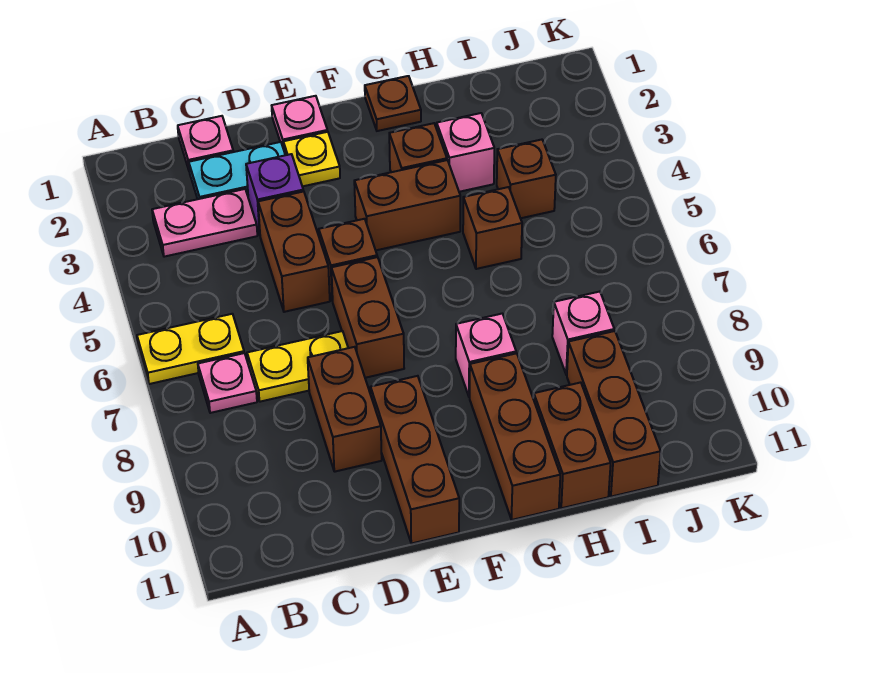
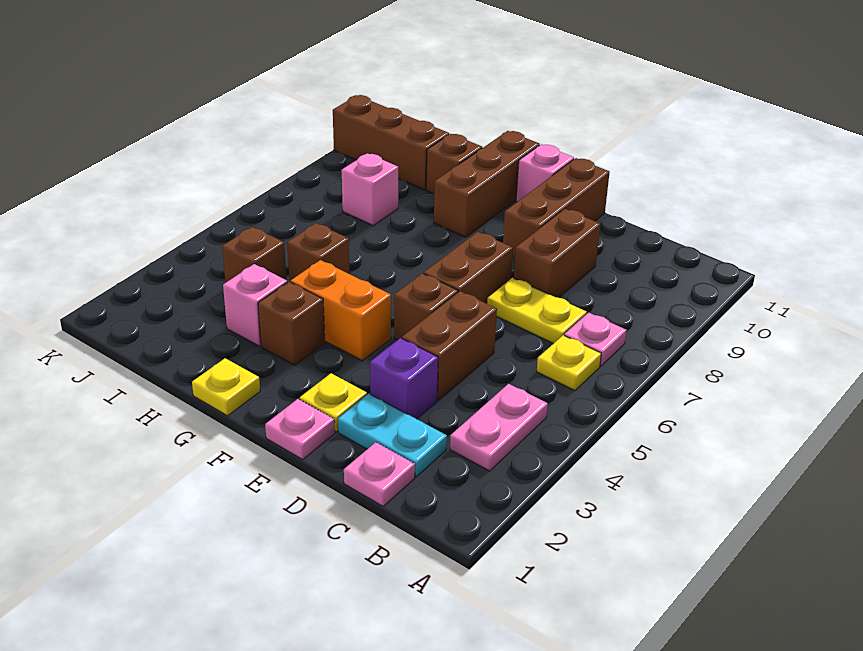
yellow plate A6:B6 level 1 -> yellow plate B6 level 1
pink plate B3:C3 level 1 -> pink plate B3:B4 level 1
brown brick F4:G4 level 1 -> orange brick F4:G4 level 1
brown plate G1 level 1 -> yellow plate G1 level 1
pink brick G8 level 1 -> pink brick F11 level 1
brown brick H10:H11 level 1 -> brown brick H10 level 1
brown brick I9:I11 level 1 -> brown brick I10:K10 level 1

